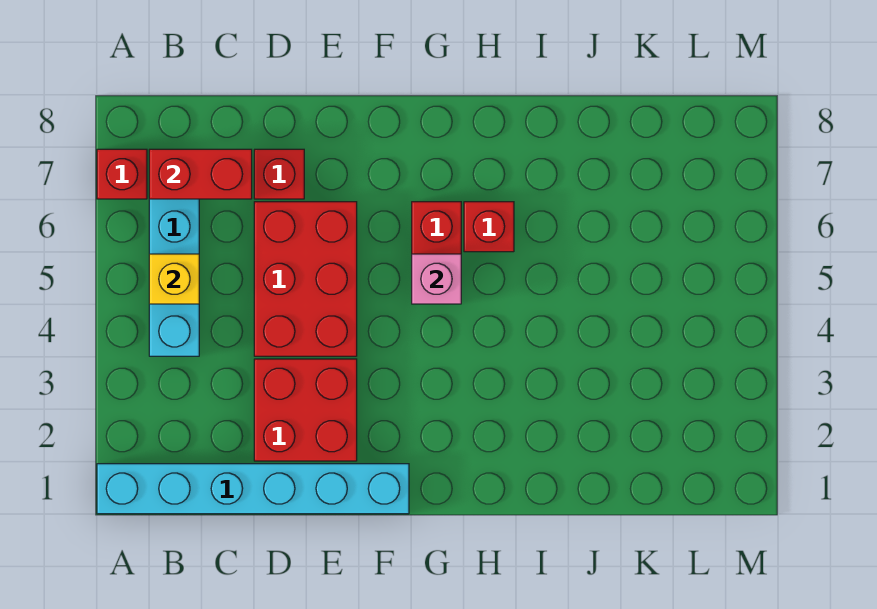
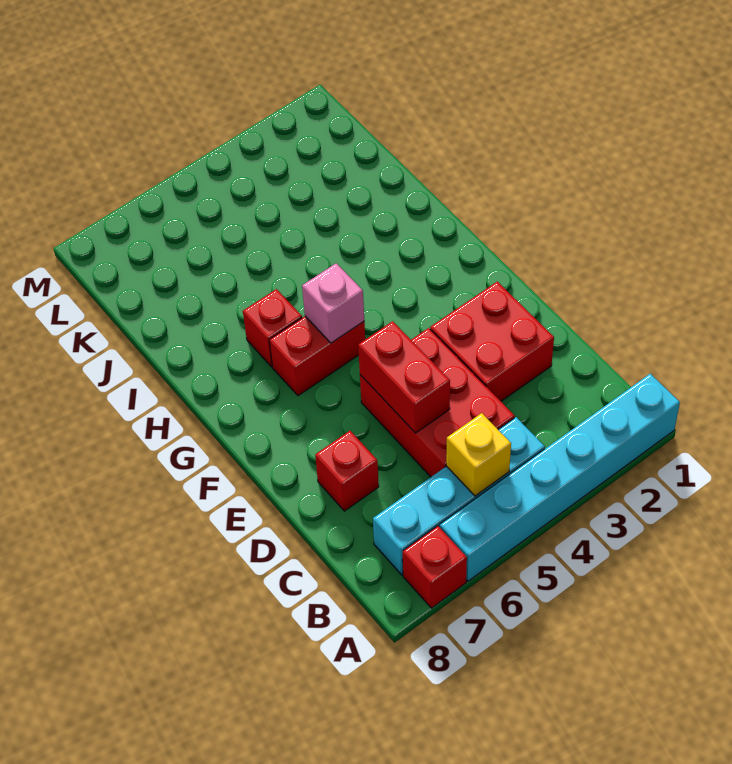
cyan brick A1:F1 level 1 -> cyan brick A1:A6 level 1
red brick B7:C7 level 2 -> red brick D5:E5 level 2
red brick D4:E6 level 1 -> red brick C4:E5 level 1

